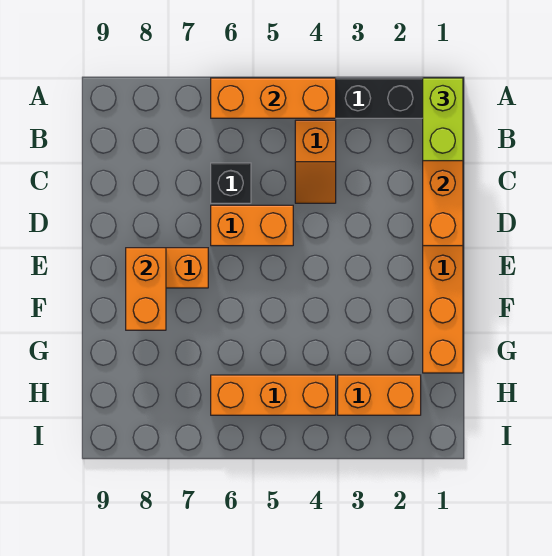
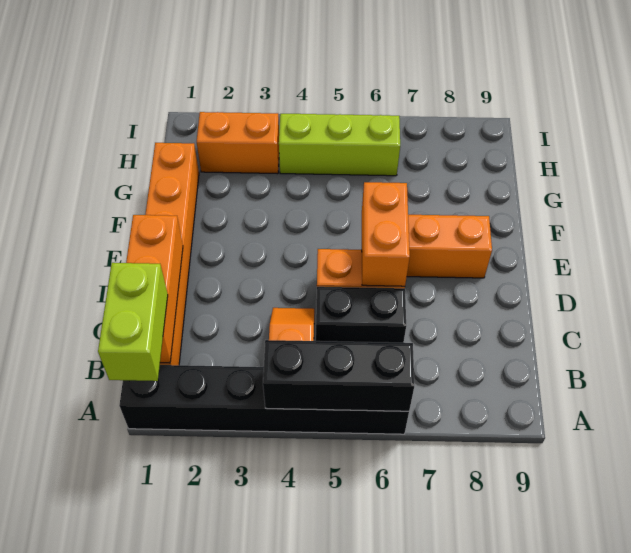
orange brick A4:A6 level 2 -> black brick A4:A6 level 2
black brick C6 level 1 -> black brick C5:C6 level 1
orange brick E8:F8 level 2 -> orange brick D6:E6 level 2
orange brick H4:H6 level 1 -> lime brick H4:H6 level 1

